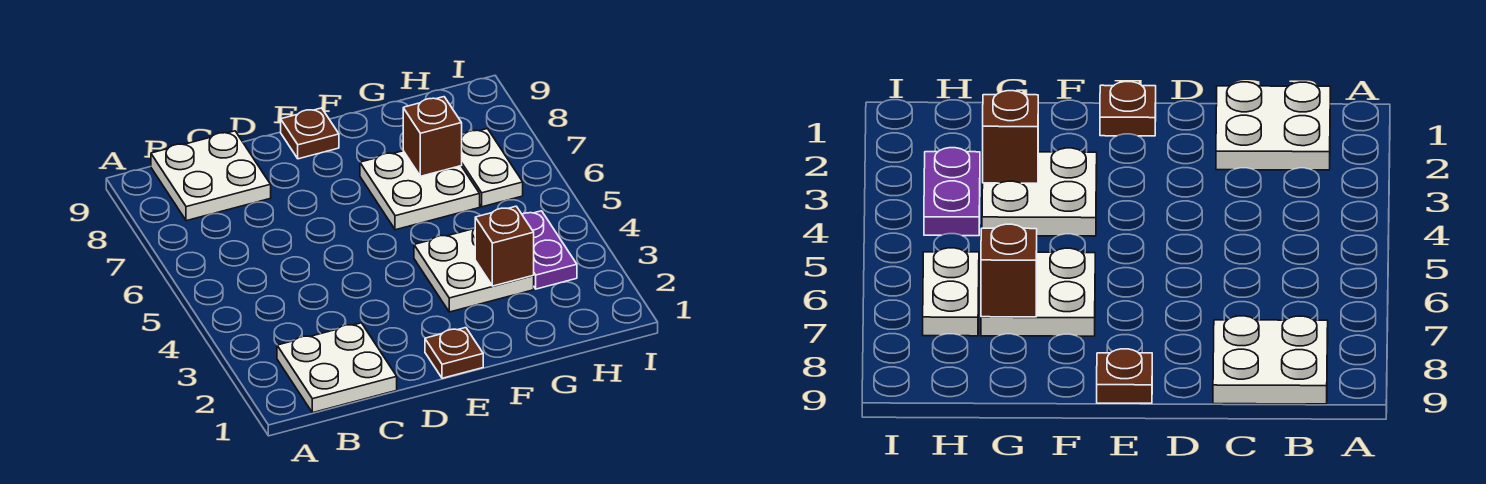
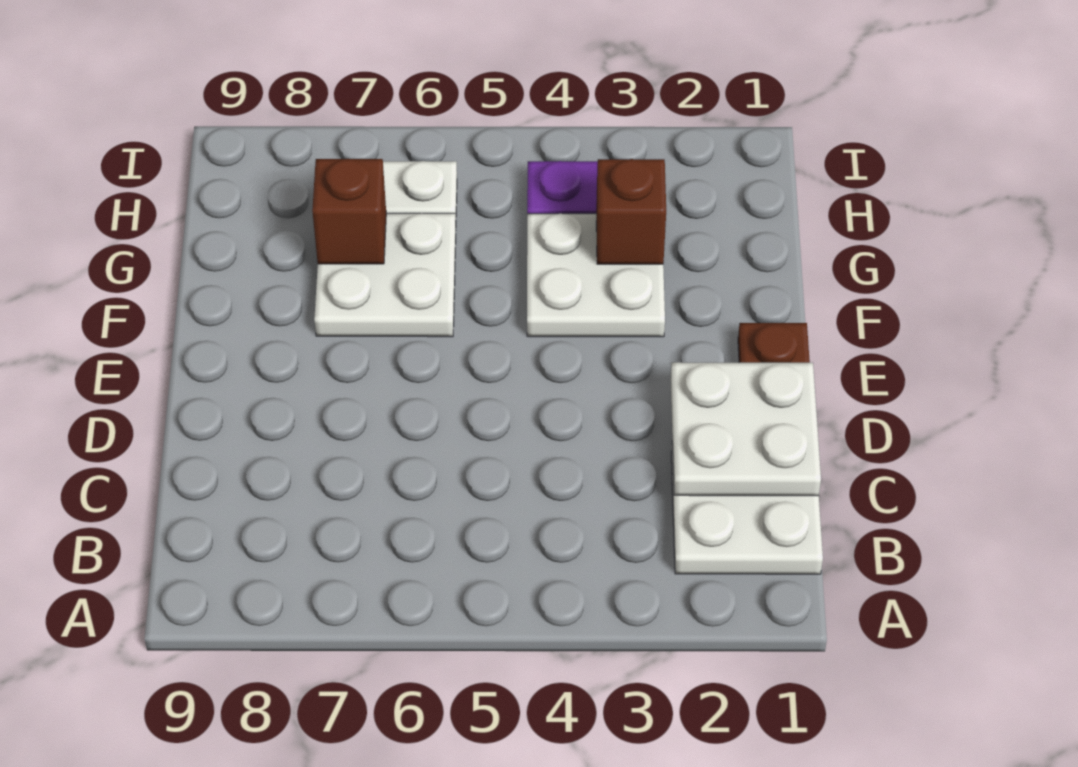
white plate B8:C9 level 1 -> white plate C1:D2 level 2
brown plate E9 level 1 -> none

